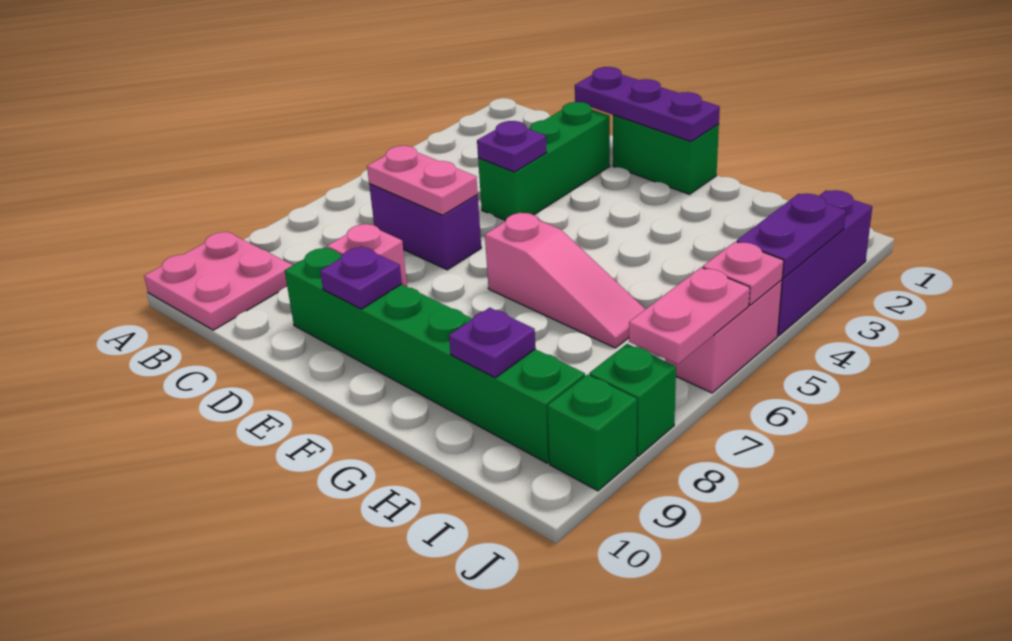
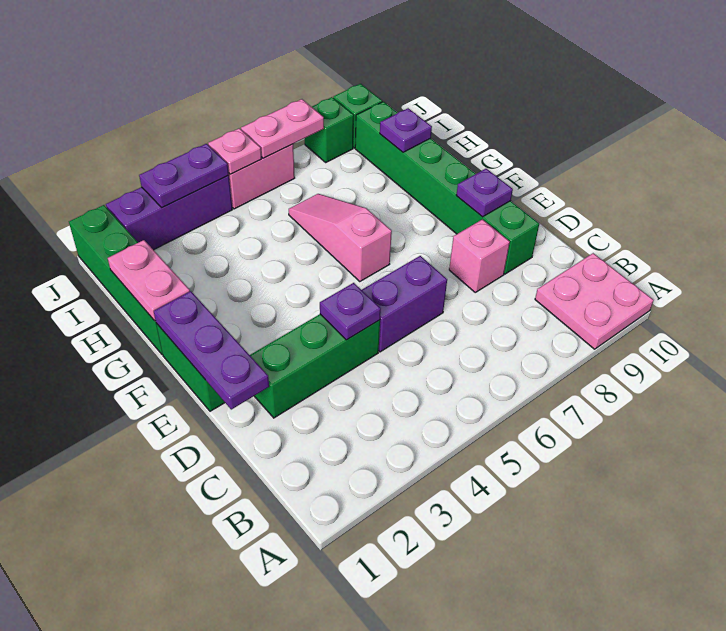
purple brick C6:D6 level 1 -> purple brick D5:D6 level 1
pink plate C6:D6 level 2 -> pink plate G1:H1 level 2
none -> green brick G1:J1 level 1

